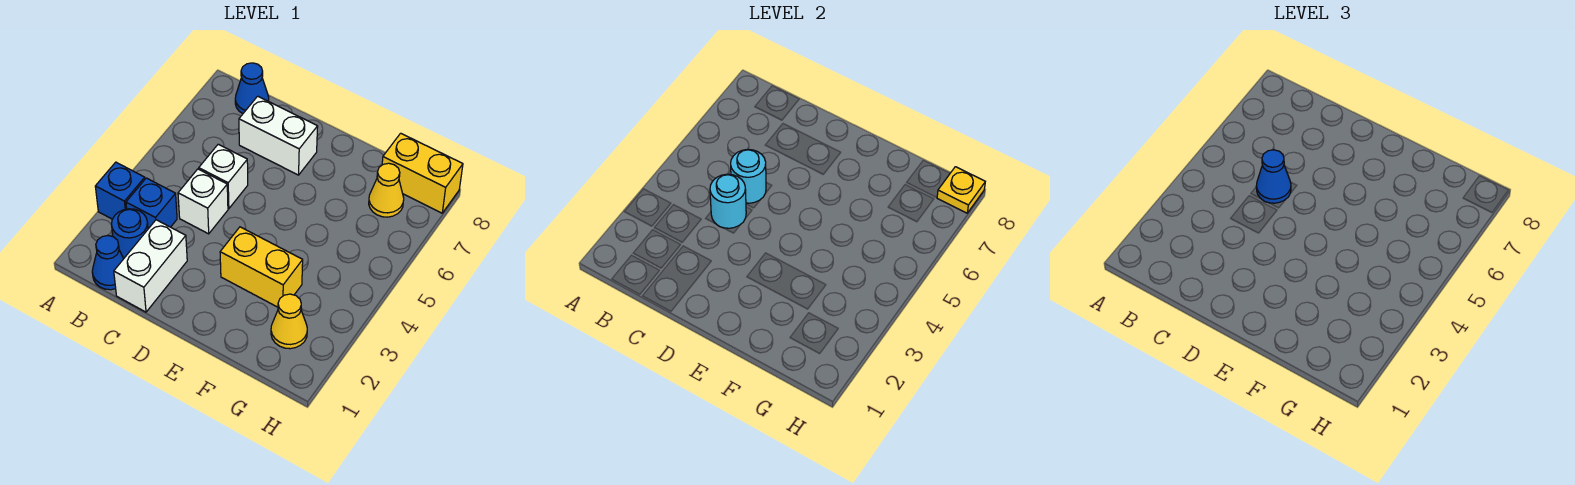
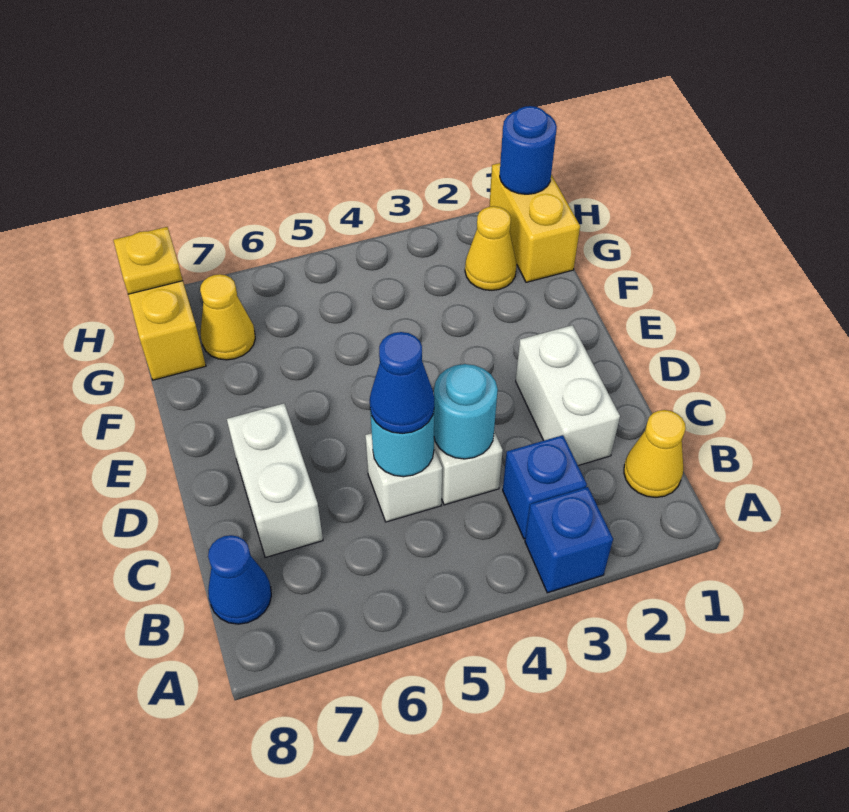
blue cone B1 level 1 -> yellow cone B1 level 1
blue round brick B2 level 1 -> blue round brick H1 level 2
white brick C1:C2 level 1 -> white brick C2:D2 level 1
yellow brick E3:F3 level 1 -> yellow brick G1:H1 level 1

